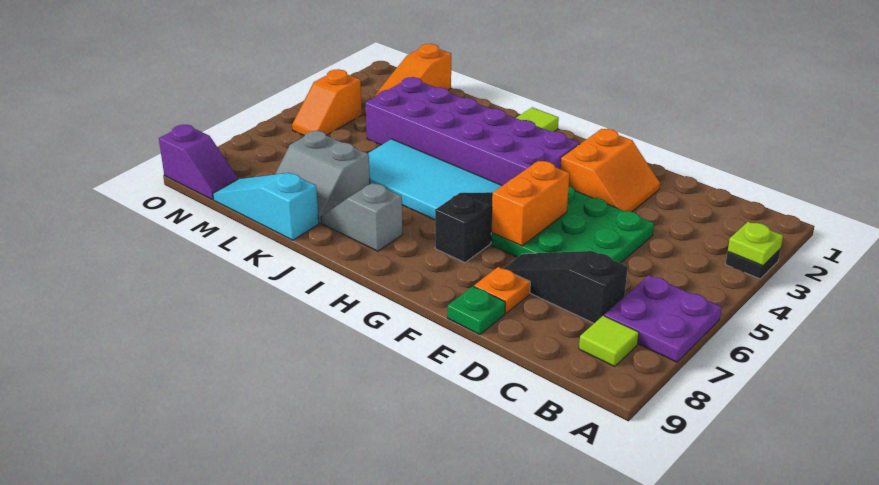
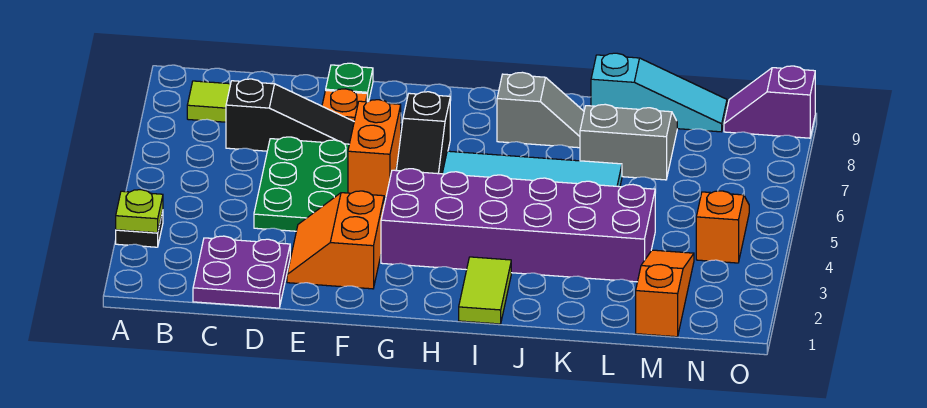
purple plate A6:B7 level 1 -> purple plate C1:D2 level 1

